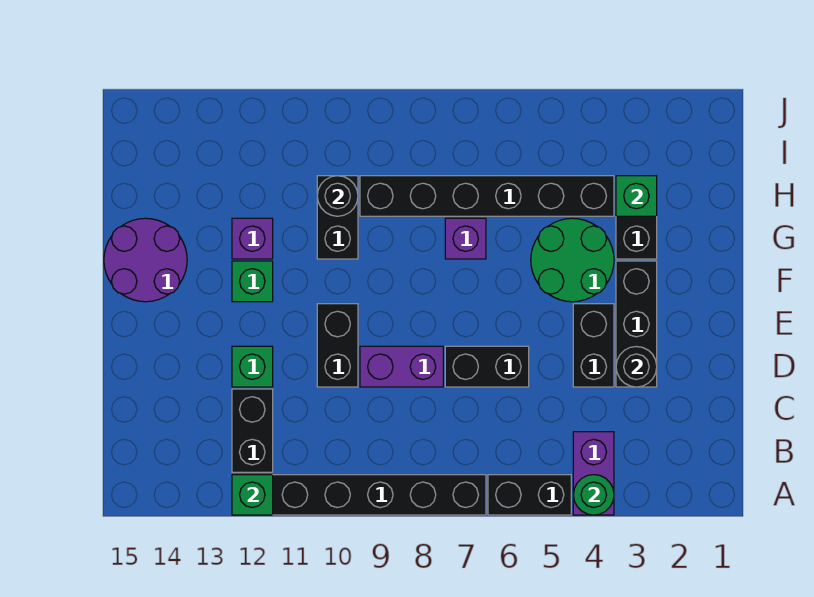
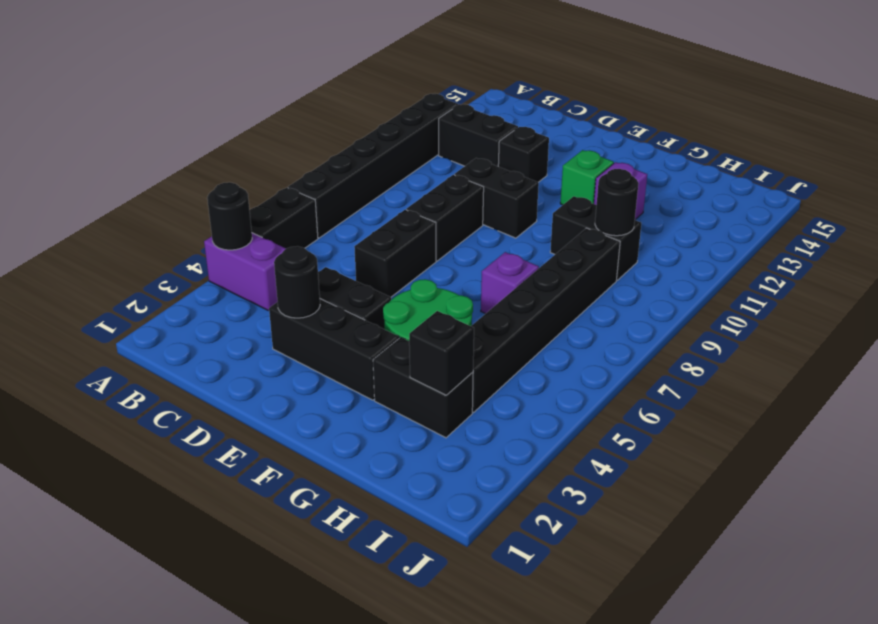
green round brick A4 level 2 -> black round brick A4 level 2
green brick A12 level 2 -> none
purple brick D8:D9 level 1 -> black brick D8:D9 level 1
green brick D12 level 1 -> black brick D12 level 1
purple round brick F14:G15 level 1 -> none
green brick H3 level 2 -> black brick H3 level 2

